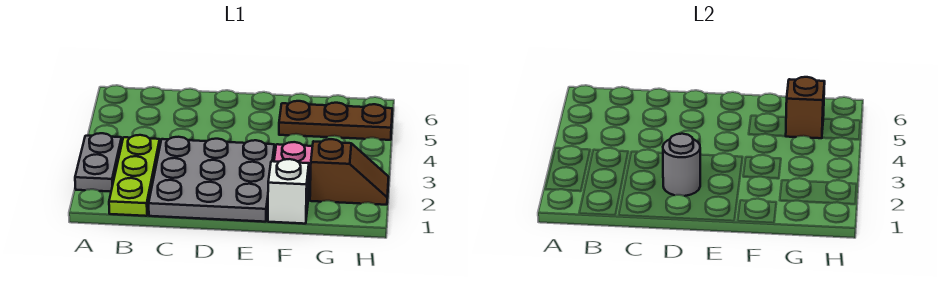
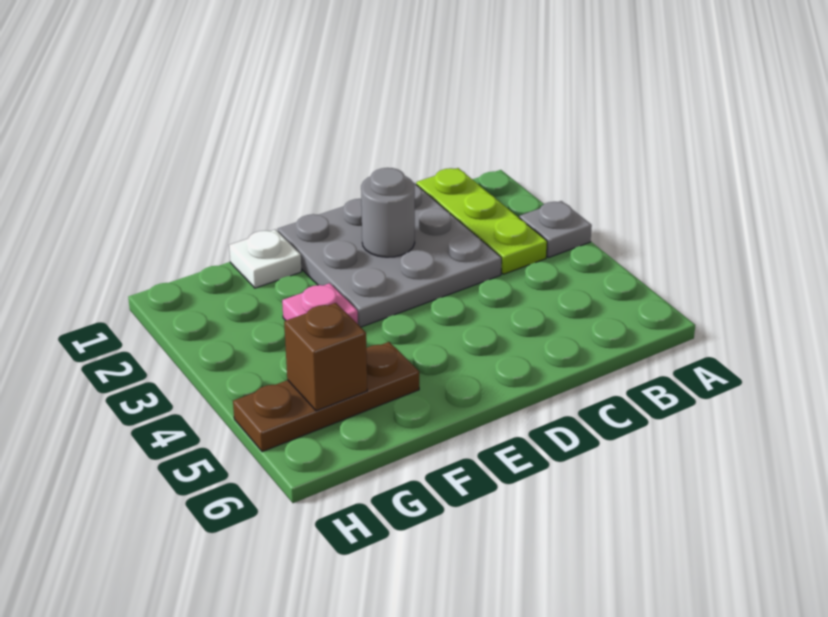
grey plate A2:A3 level 1 -> grey plate A3 level 1
white brick F1 level 1 -> white plate F1 level 1
brown slope G2:H2 level 1 top G -> none

